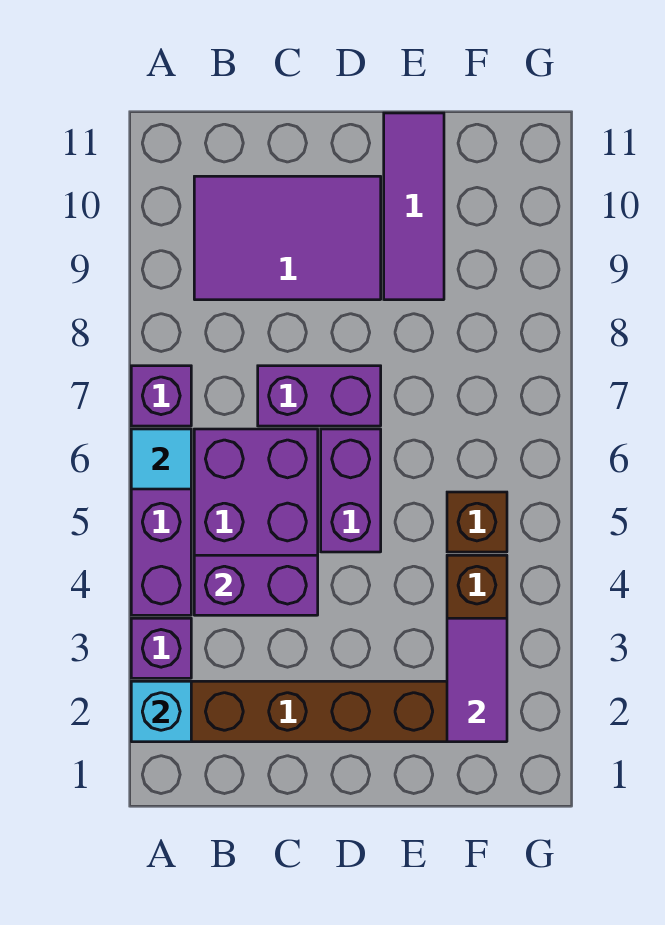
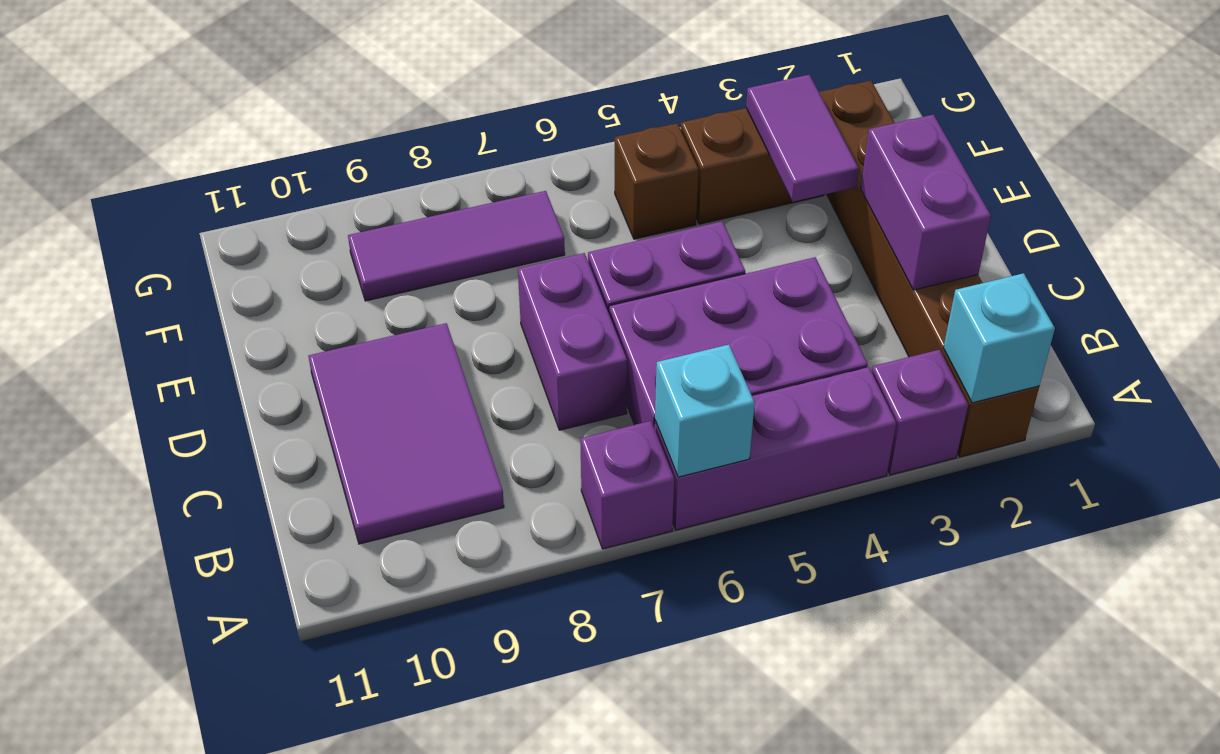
cyan tile A6 level 2 -> cyan brick A6 level 2
purple brick B4:C4 level 2 -> purple brick C2:D2 level 2
purple tile E9:E11 level 1 -> purple tile F7:F9 level 1
purple tile F2:F3 level 2 -> purple tile E3:F3 level 2

